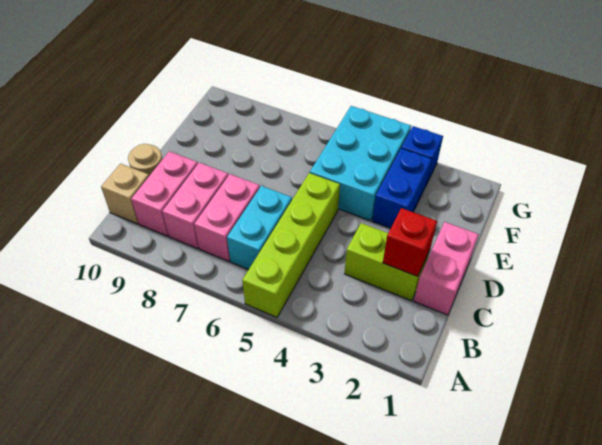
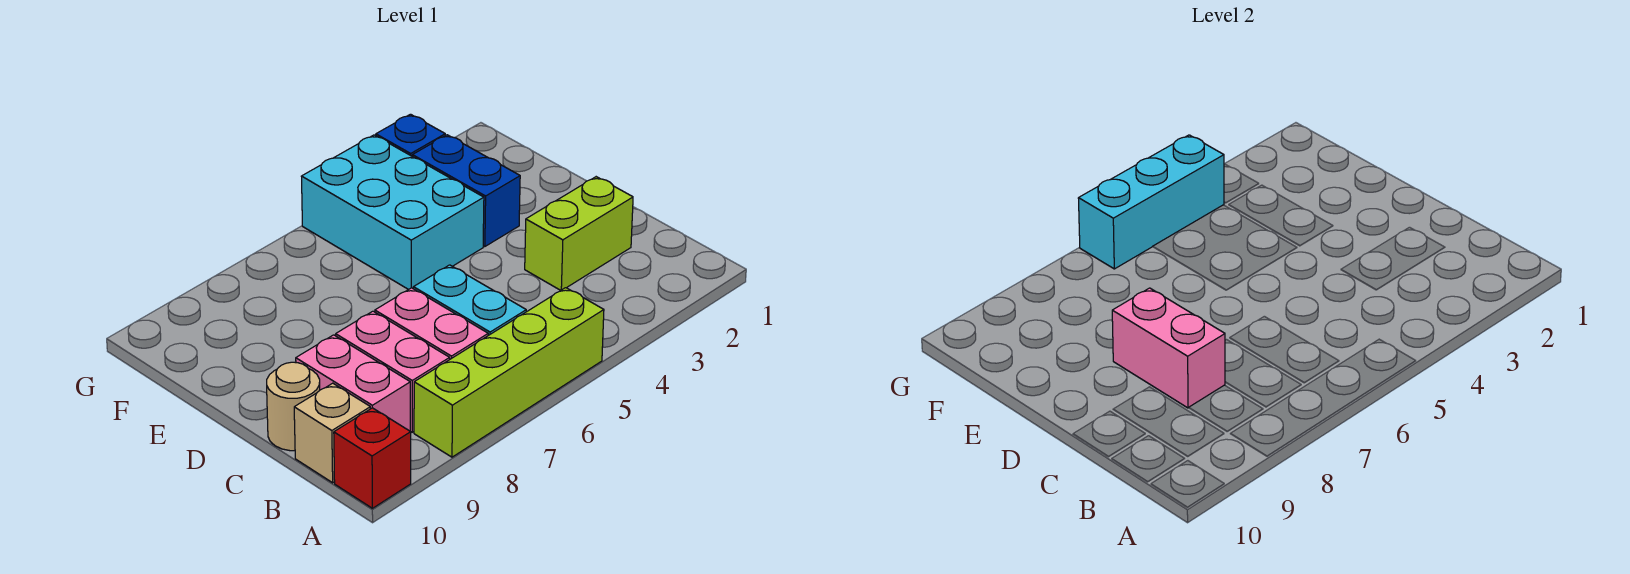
lime brick A5:D5 level 1 -> lime brick A5:A8 level 1
pink brick C1:D1 level 1 -> pink brick C8:D8 level 2
red brick C2 level 2 -> red brick A10 level 1
none -> cyan brick G4:G6 level 2

